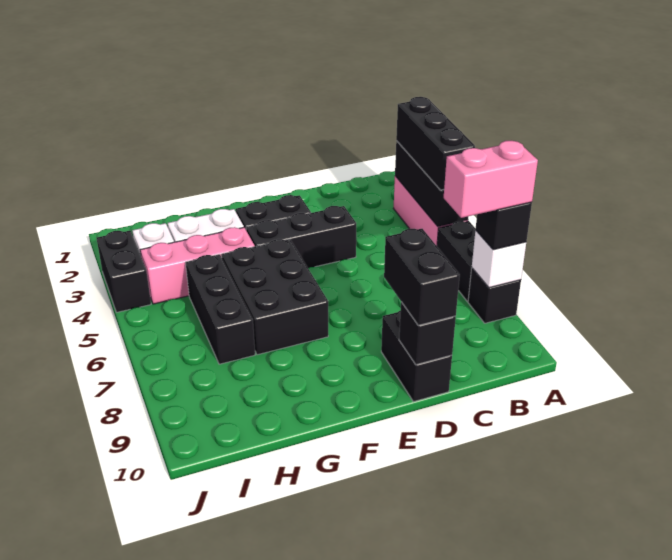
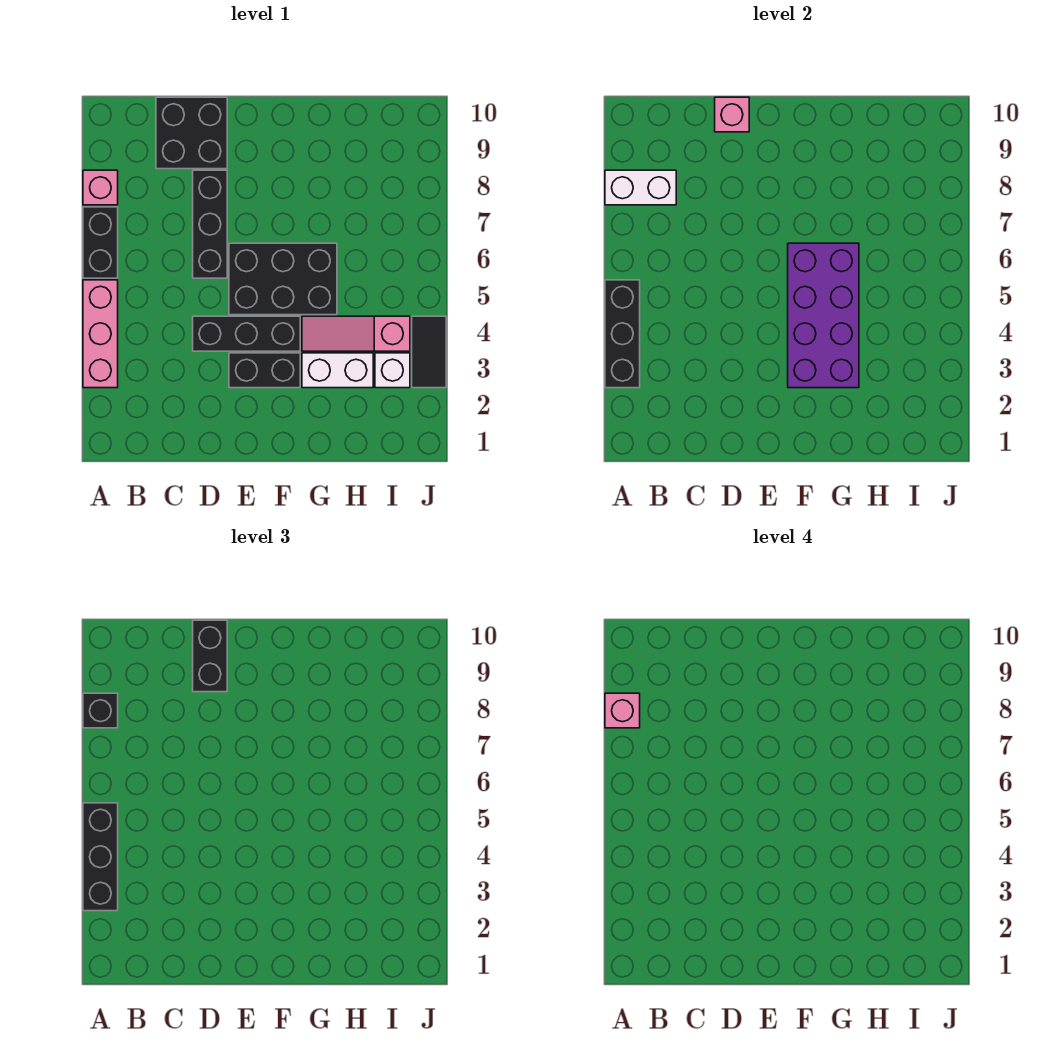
black brick A8 level 1 -> pink brick A8 level 1
white brick A8 level 2 -> white brick A8:B8 level 2
pink brick A8:B8 level 4 -> pink brick A8 level 4
black brick D9:D10 level 1 -> black brick C9:D10 level 1
black brick D10 level 2 -> pink brick D10 level 2
none -> purple brick F3:G6 level 2
black brick F5:G7 level 1 -> black brick E5:G6 level 1
pink brick G4:I4 level 1 -> pink slope G4:I4 level 1 top I
black brick H5:H7 level 1 -> black brick D6:D8 level 1
black brick J3:J4 level 1 -> black tile J3:J4 level 1

